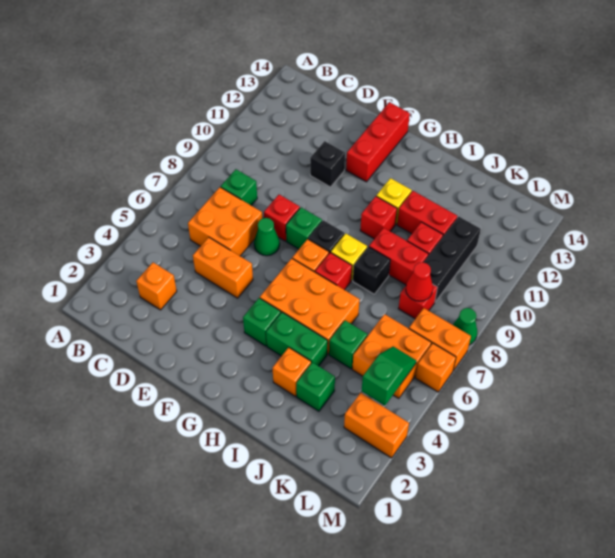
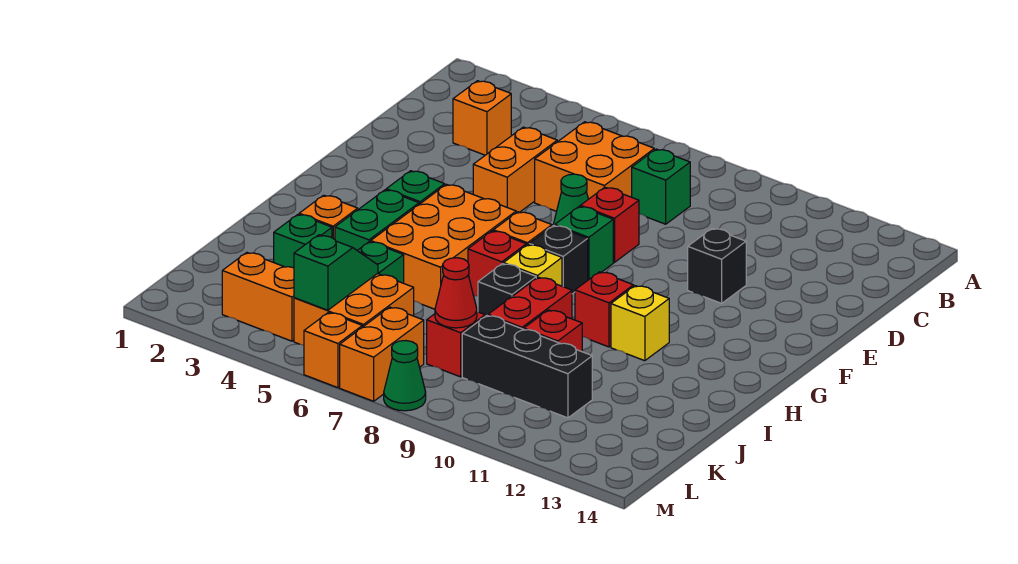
red brick F12:F14 level 1 -> none
red brick I11:J11 level 1 -> none
orange brick L3:M3 level 1 -> orange brick L3:L4 level 1
green slope L4:L5 level 2 top 4 -> green slope K5:L5 level 2 top L

